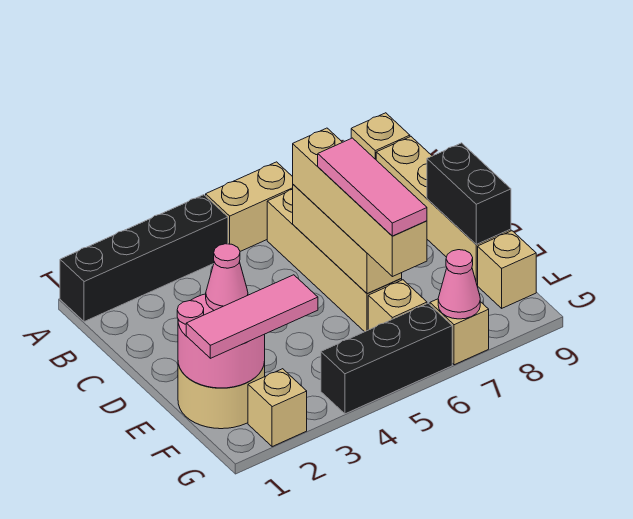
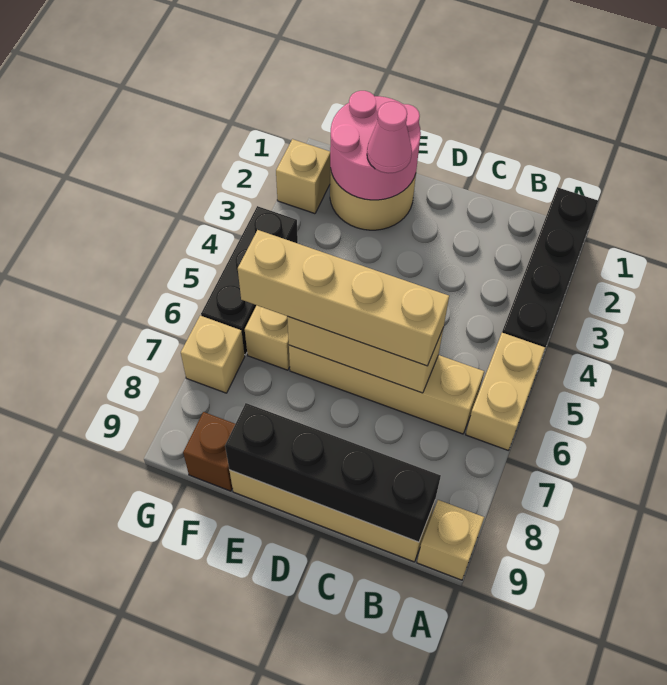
pink tile D6:F6 level 4 -> none
black brick D9:E9 level 2 -> black brick B9:E9 level 2
pink tile F1:F3 level 3 -> none
tan brick F9 level 1 -> brown brick F9 level 1
pink cone G7 level 2 -> none

